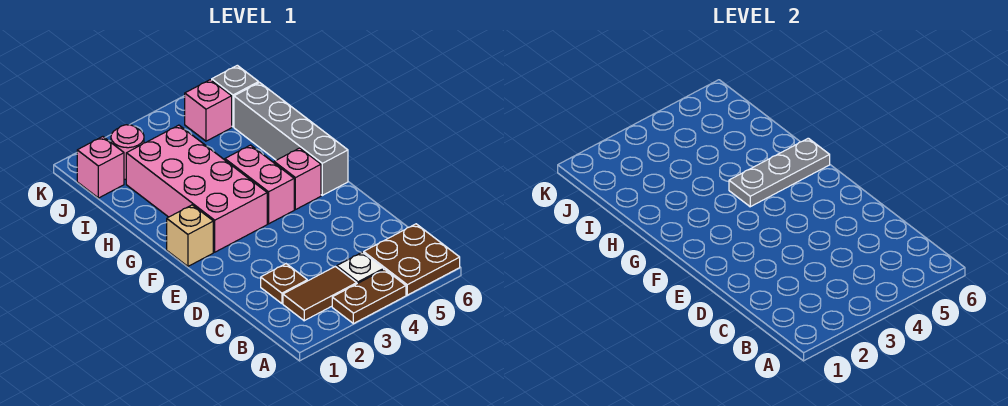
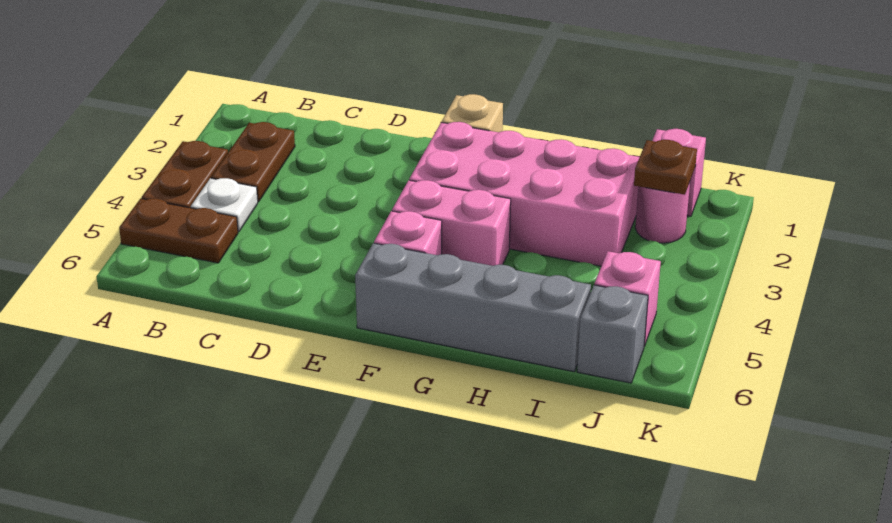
brown plate A5:B6 level 1 -> brown plate A5:B5 level 1
brown tile B2:B3 level 1 -> brown plate B2:B3 level 1
brown plate C2 level 1 -> brown plate J2 level 2
grey plate G4:G6 level 2 -> none

